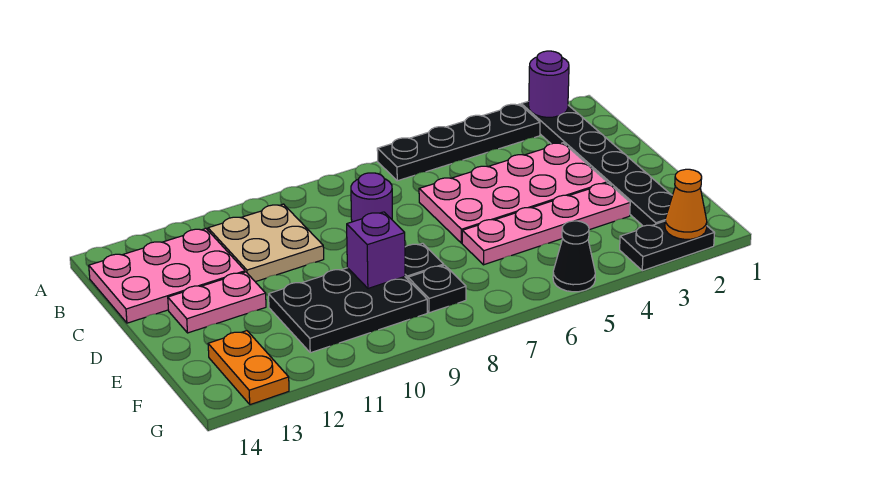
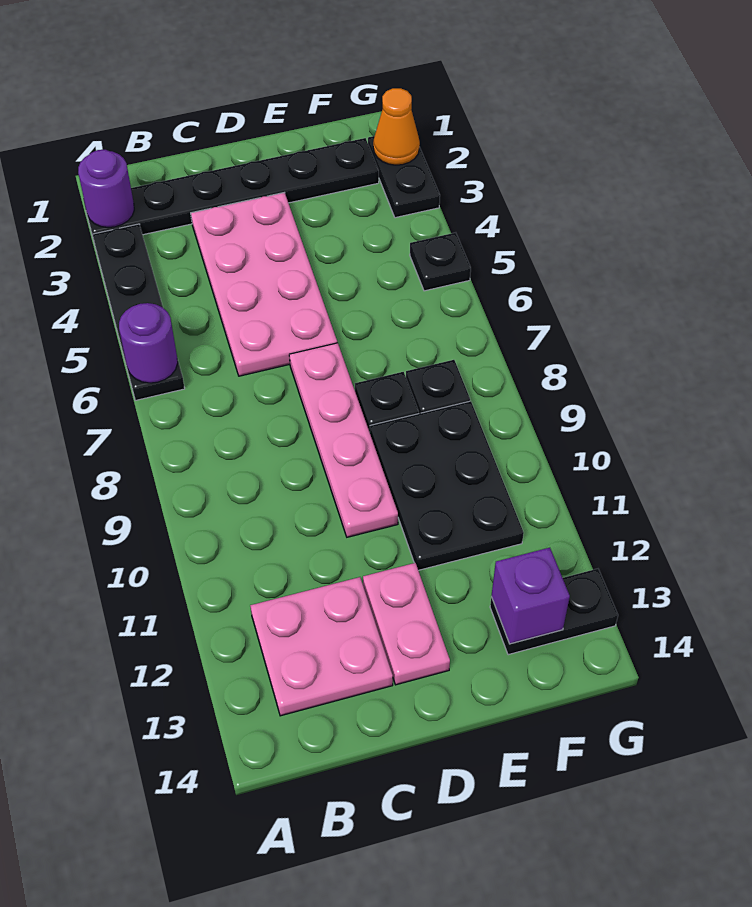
tan plate B10:C11 level 1 -> none
pink plate B12:C14 level 1 -> pink plate B12:C13 level 1
purple round brick C8 level 1 -> purple round brick A6 level 2
pink plate E3:E6 level 1 -> pink plate D7:D10 level 1
purple brick E9 level 2 -> purple brick F13 level 2
orange plate F13:G13 level 1 -> black plate F13:G13 level 1
black cone G5 level 1 -> black plate G5 level 1

